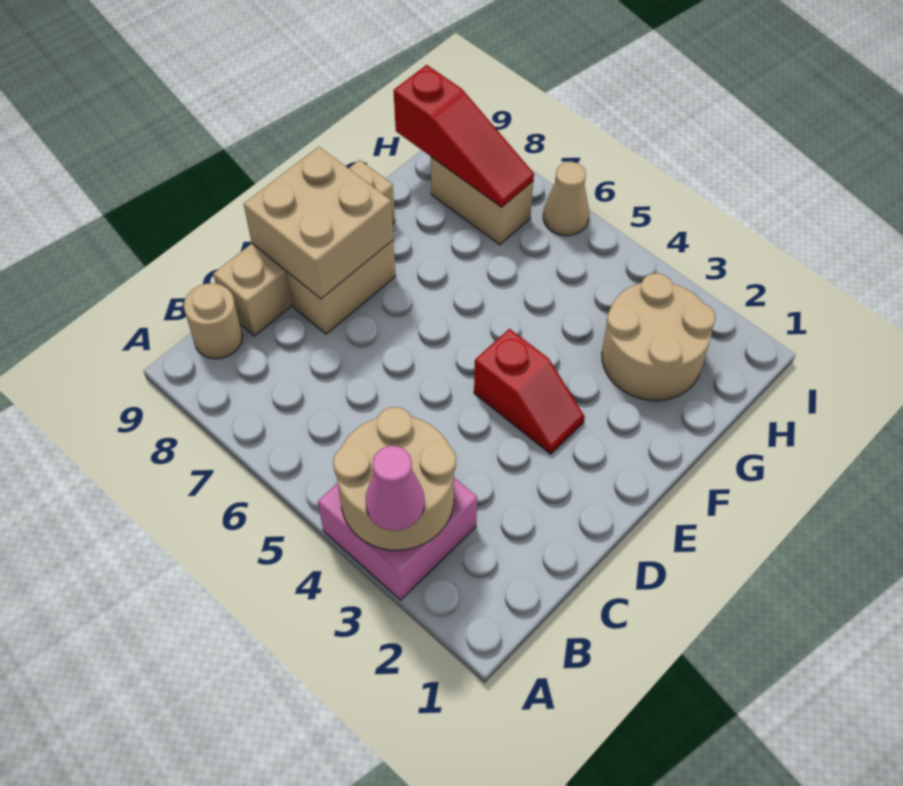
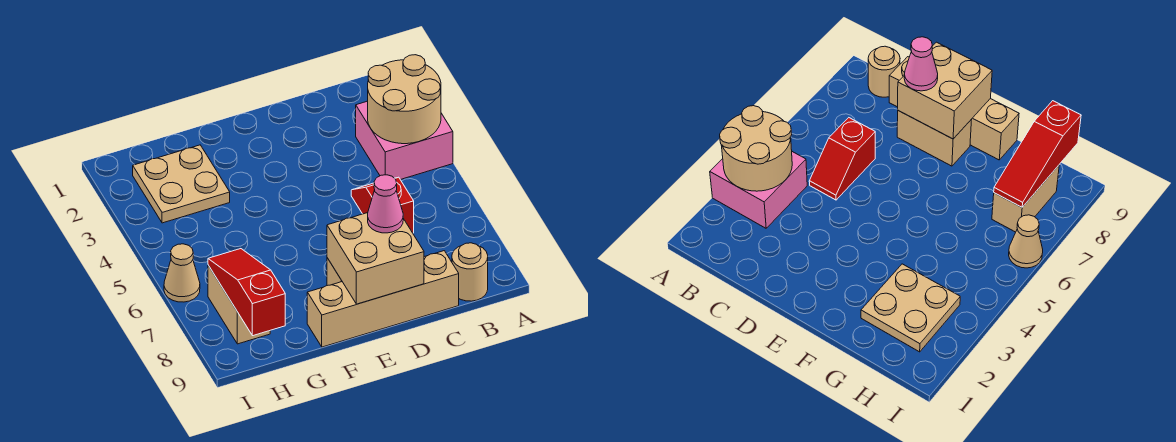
pink cone A3 level 3 -> pink cone D8 level 3
red slope E3:E4 level 1 top 4 -> red slope C5:C6 level 1 top 6
tan round brick G2:H3 level 1 -> tan plate G2:H3 level 1

